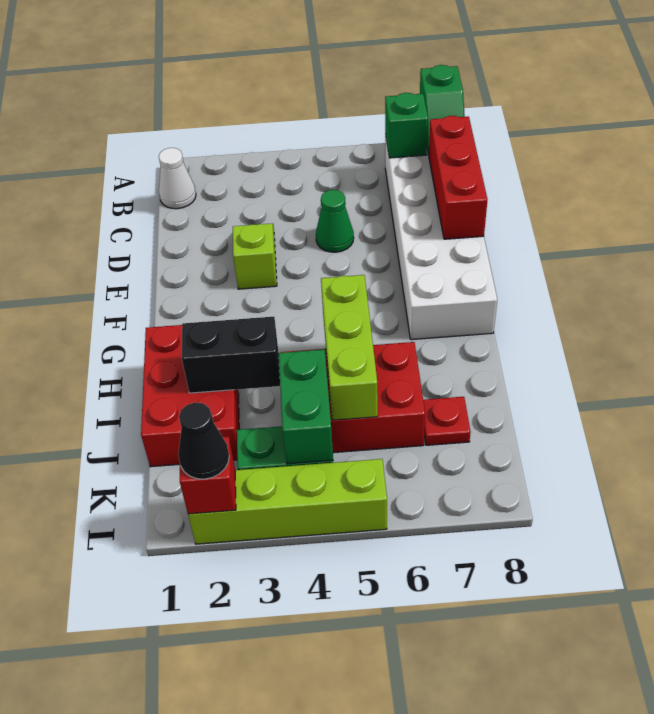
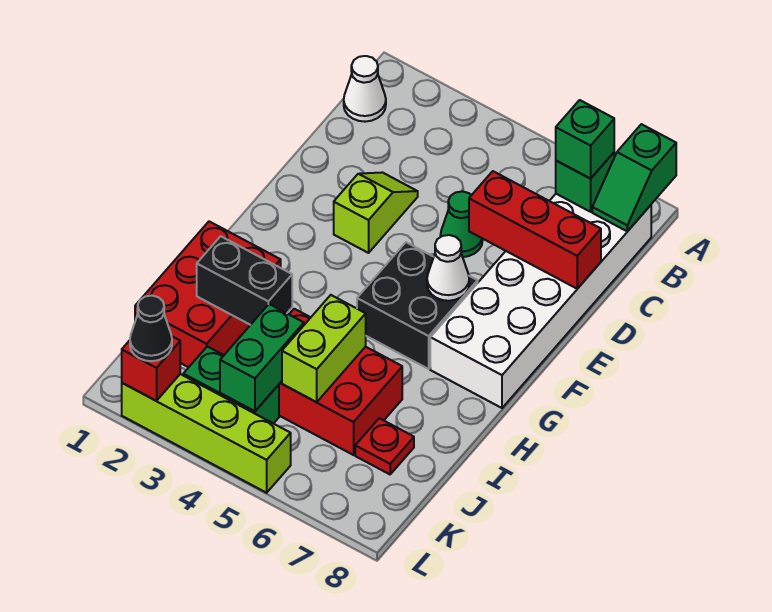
none -> green brick B7 level 3
red brick C8:E8 level 2 -> red brick D6:D8 level 2
none -> black brick F5:G6 level 1
none -> white cone F6 level 2
lime brick H5:J5 level 2 -> lime brick I5:J5 level 2

